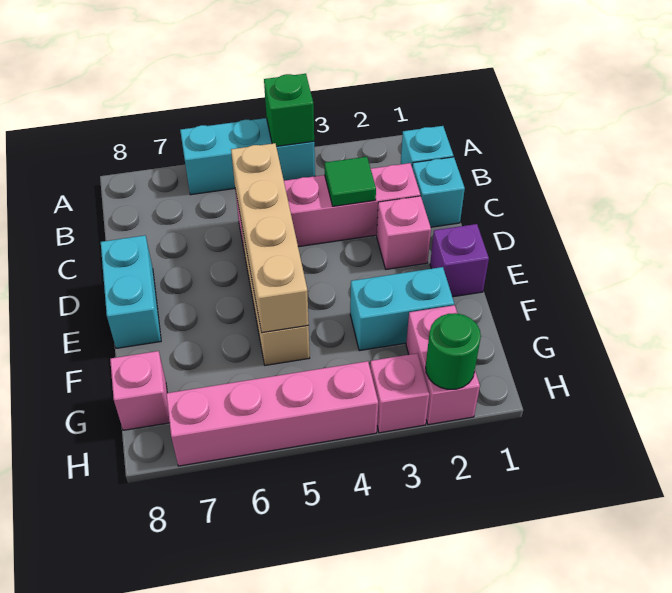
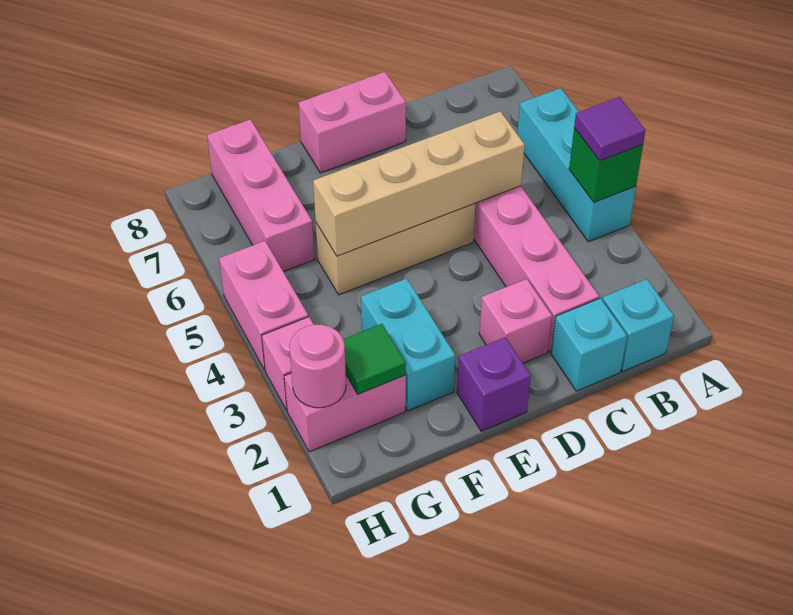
none -> purple tile A4 level 3
green tile C3 level 2 -> green tile G2 level 2
cyan brick D8:E8 level 1 -> pink brick D8:E8 level 1
pink brick G8 level 1 -> pink brick G6:G8 level 1
green round brick H2 level 2 -> pink round brick H2 level 2
pink brick H4:H7 level 1 -> pink brick H4:H5 level 1

